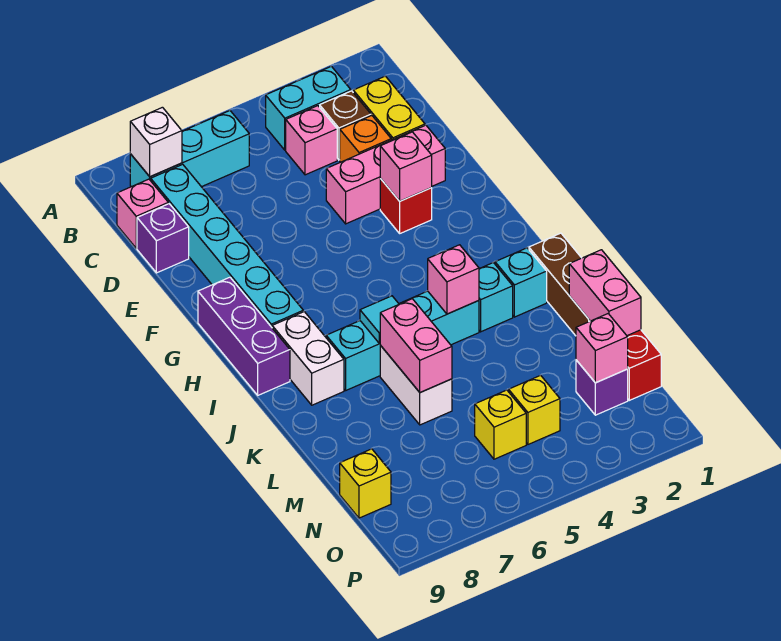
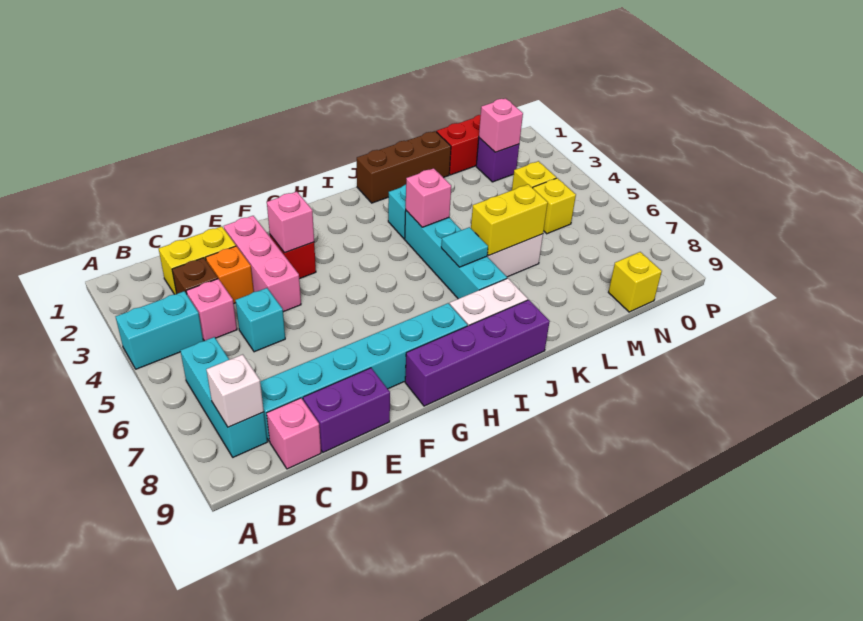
cyan brick B3:B4 level 1 -> cyan brick A4:B4 level 1
purple brick D9 level 1 -> purple brick D9:E9 level 1
purple brick G9:I9 level 1 -> purple brick G9:J9 level 1
cyan brick J2 level 1 -> cyan brick D5 level 1
pink brick K6:L6 level 2 -> yellow brick K6:L6 level 2
pink brick L1:M1 level 2 -> none

